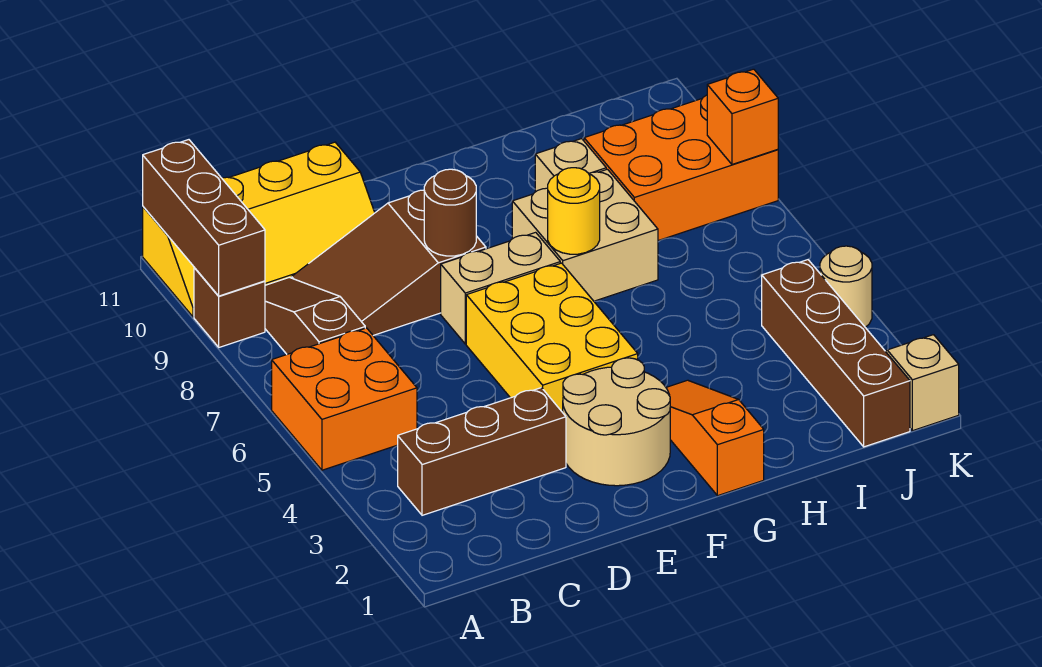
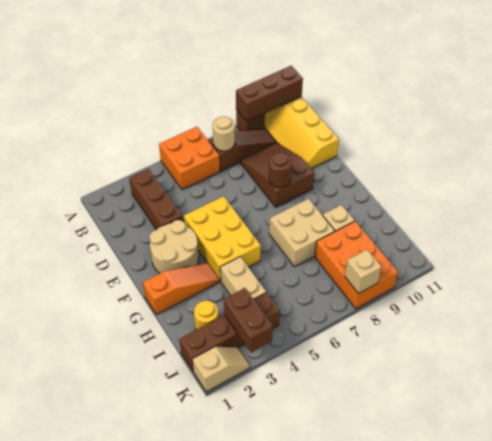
yellow brick E4:F6 level 1 -> yellow brick E4:G5 level 1
tan brick E7:F7 level 1 -> tan brick H4:I4 level 1
yellow round brick G7 level 2 -> yellow round brick I2 level 1
none -> brown brick J3:K3 level 2
tan round brick K4 level 1 -> tan round brick B7 level 2
orange brick K8 level 2 -> tan brick K8 level 2

